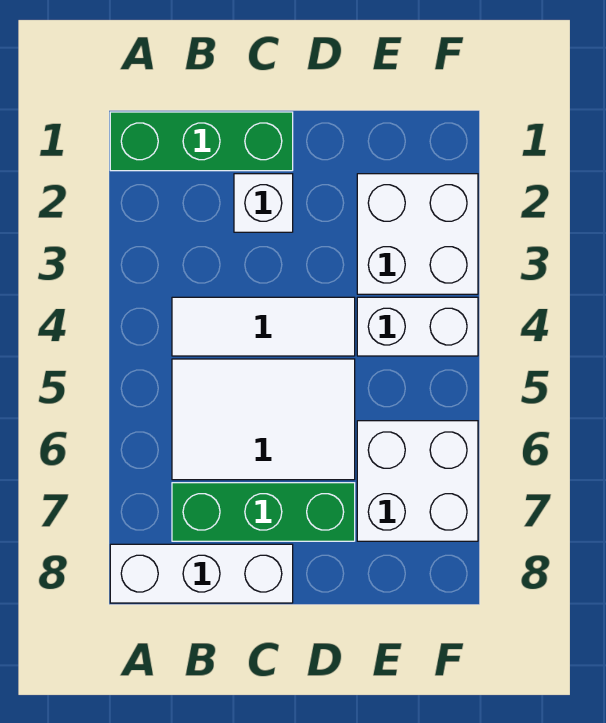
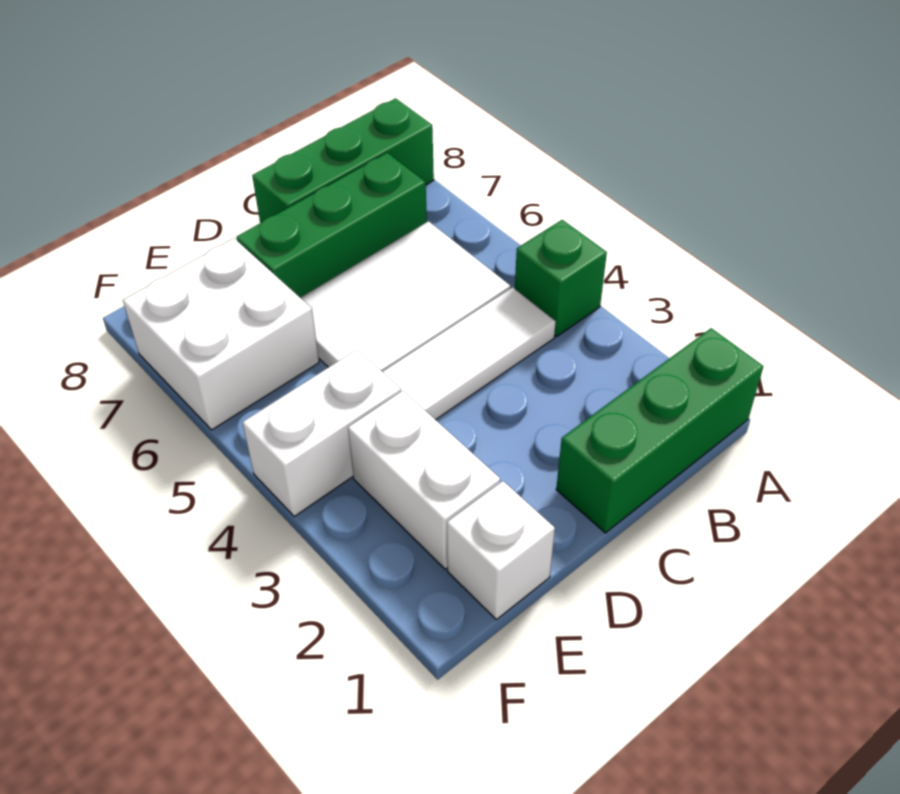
none -> green brick A4 level 1
white brick A8:C8 level 1 -> green brick A8:C8 level 1
white brick C2 level 1 -> white brick E1 level 1
white brick E2:F3 level 1 -> white brick E2:E3 level 1

